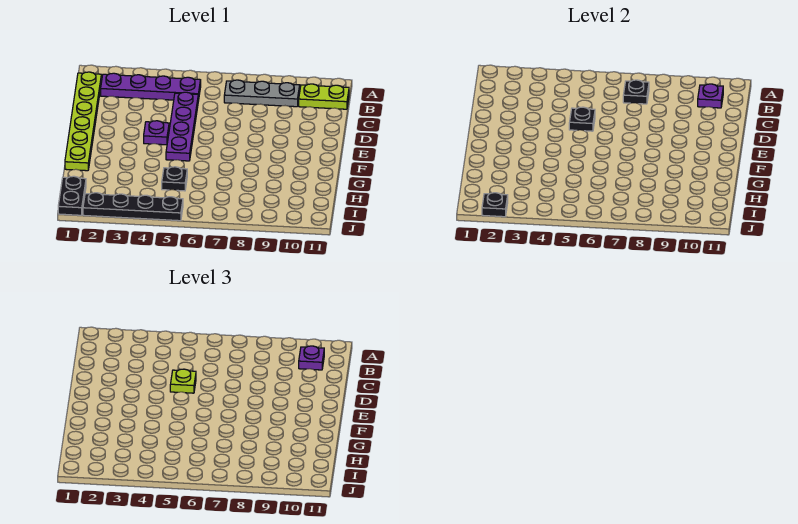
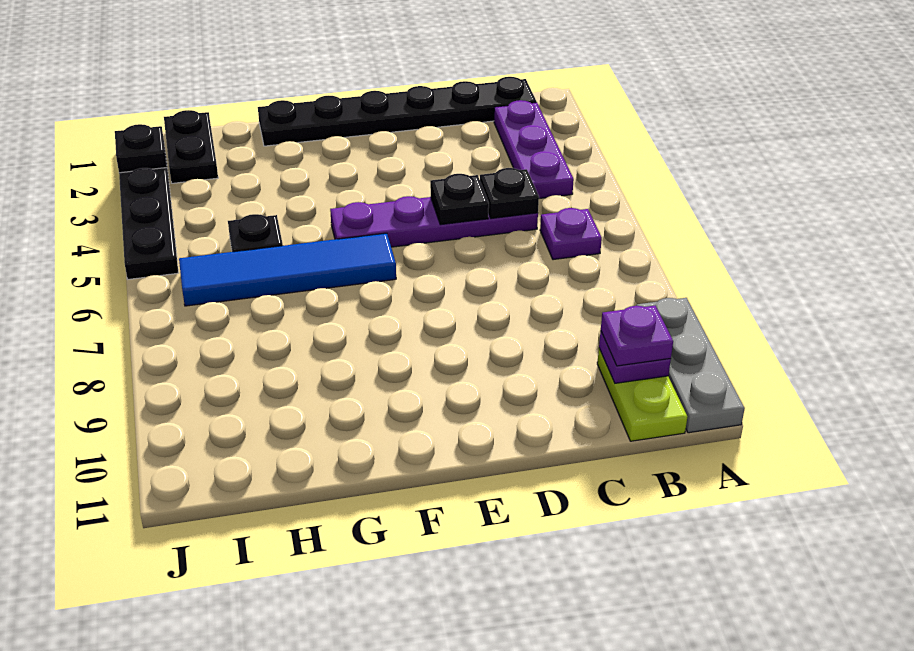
lime plate B1:G1 level 1 -> black plate B1:G1 level 1
purple plate B2:B5 level 1 -> purple plate B2:B4 level 1
grey plate B7:B9 level 1 -> grey plate A9:A11 level 1
black plate B7 level 2 -> black plate C5 level 2
lime plate D5 level 3 -> none
purple plate E4 level 1 -> purple plate B6 level 1
none -> blue tile F6:I6 level 1
black plate I1:J1 level 1 -> black plate I1:I2 level 1

